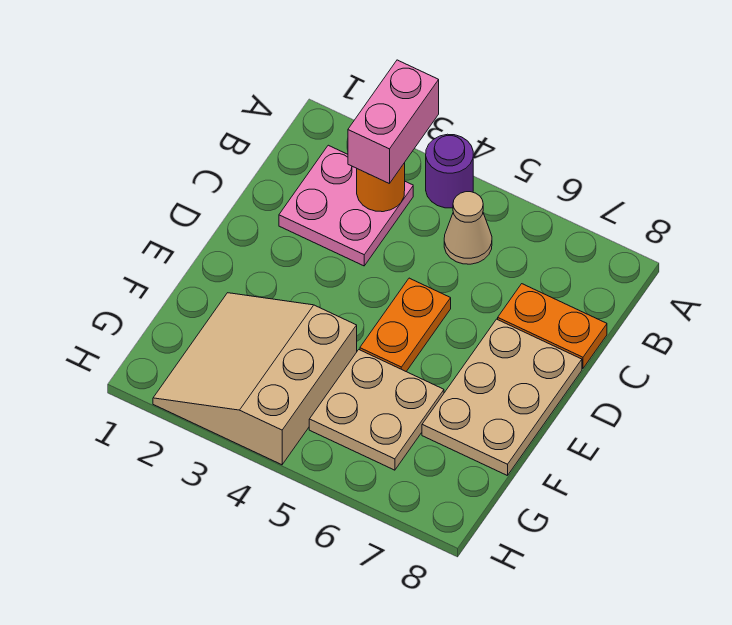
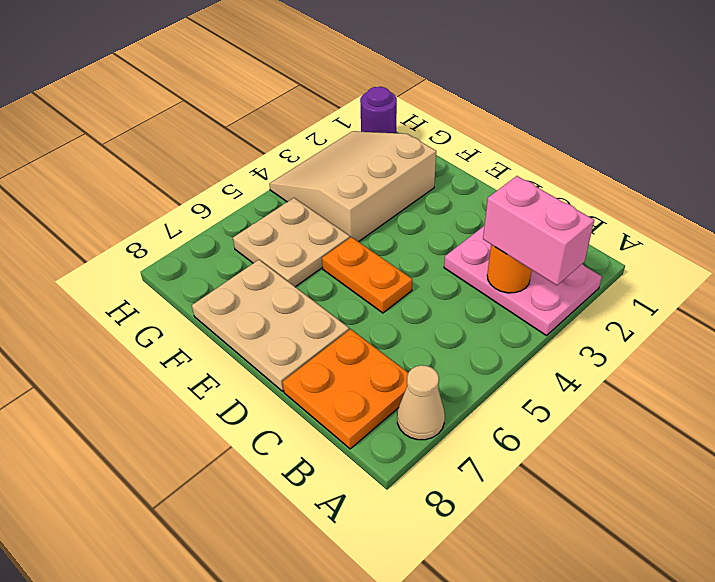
purple round brick A4 level 1 -> purple round brick H1 level 1
pink plate B2:C3 level 1 -> pink plate A2:C3 level 1
tan cone B5 level 1 -> tan cone A7 level 1
orange plate C7:C8 level 1 -> orange plate B7:C8 level 1
tan slope F2:H4 level 1 top 4 -> tan slope F2:H4 level 1 top F

